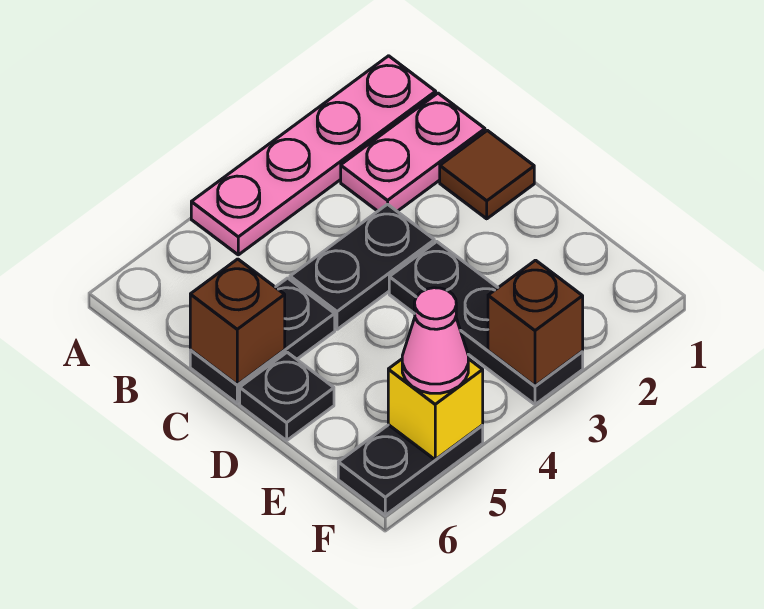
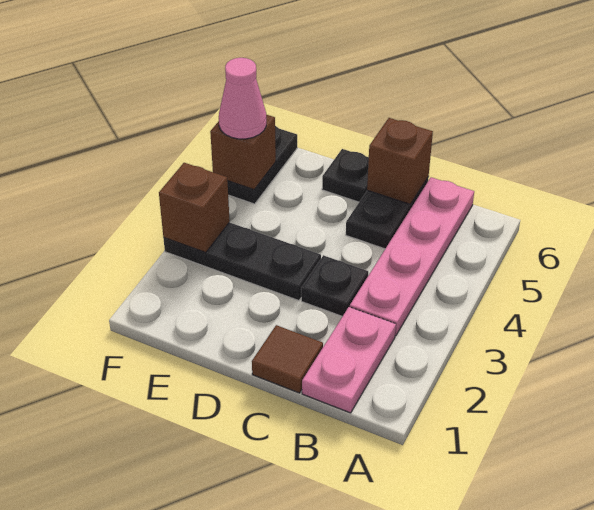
pink plate A1:A4 level 1 -> pink plate B3:B6 level 1
black plate C3:C4 level 1 -> black plate C3 level 1
yellow brick F5 level 2 -> brown brick F5 level 2

